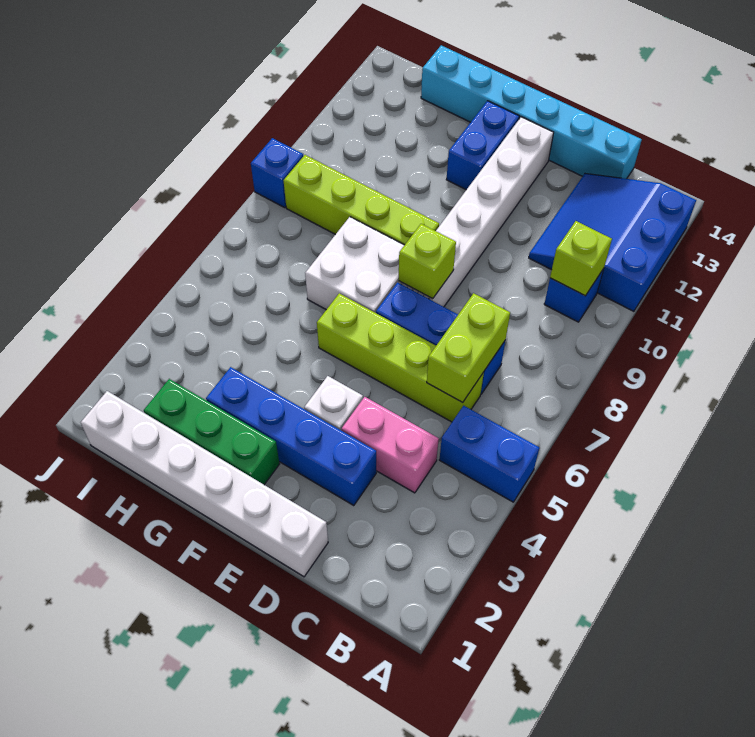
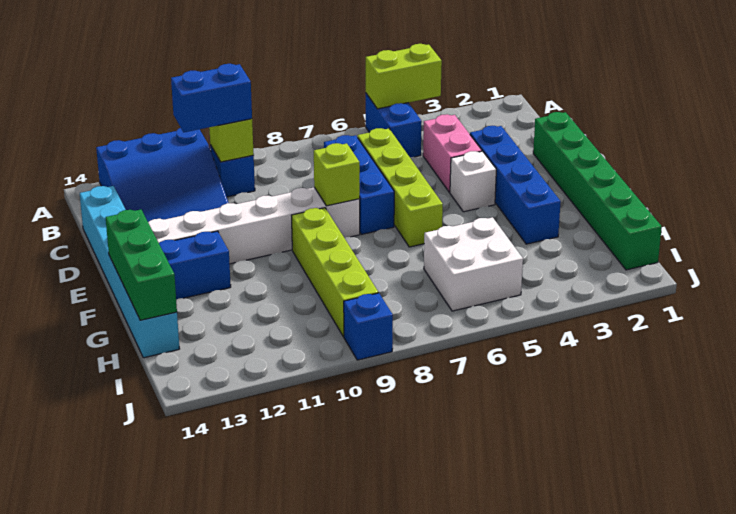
none -> blue brick B10:B11 level 3
lime brick C6:C7 level 2 -> lime brick A4:A5 level 2
white brick D1:I1 level 1 -> green brick D1:I1 level 1
green brick F2:H2 level 1 -> green brick F14:H14 level 2
white brick F7:G8 level 1 -> white brick H5:I6 level 1

